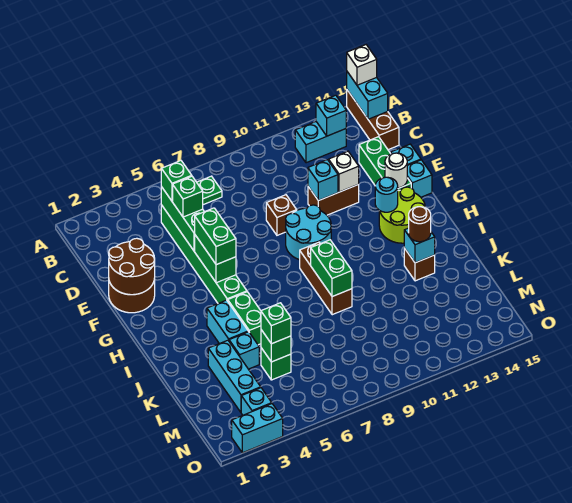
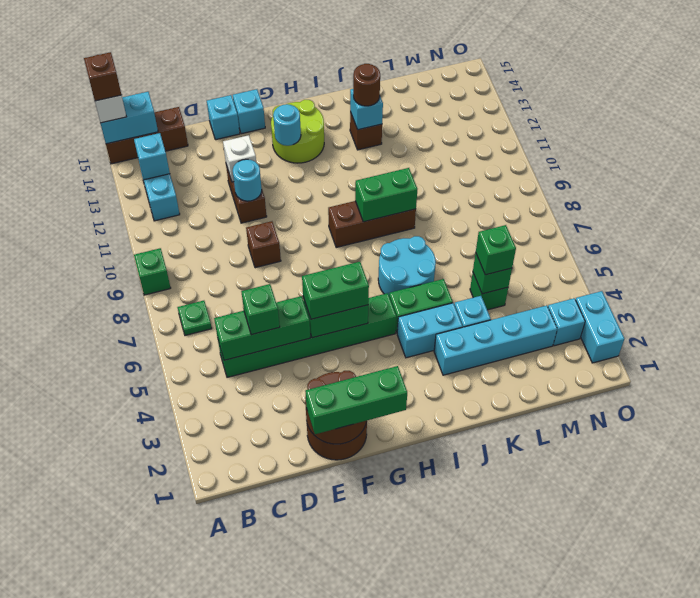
none -> brown brick A15 level 4
green brick C5 level 3 -> green brick A9 level 1
green brick D14:F14 level 1 -> green brick E1:G1 level 3
cyan brick E11 level 2 -> cyan round brick E11 level 2
cyan round brick F9:G10 level 1 -> cyan round brick I6:J7 level 1
white round brick F14 level 2 -> none
cyan brick K3:M3 level 1 -> cyan brick J3:M3 level 1

